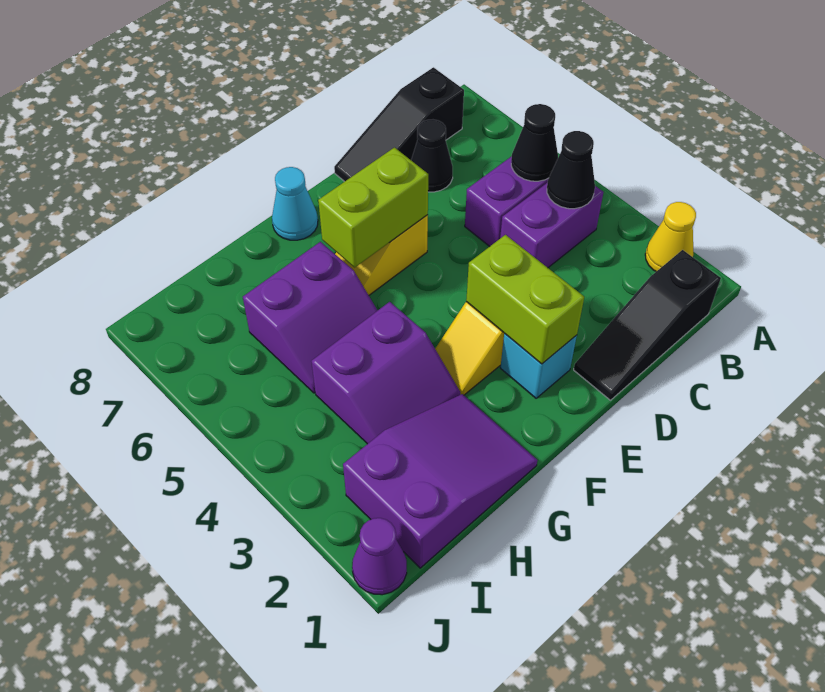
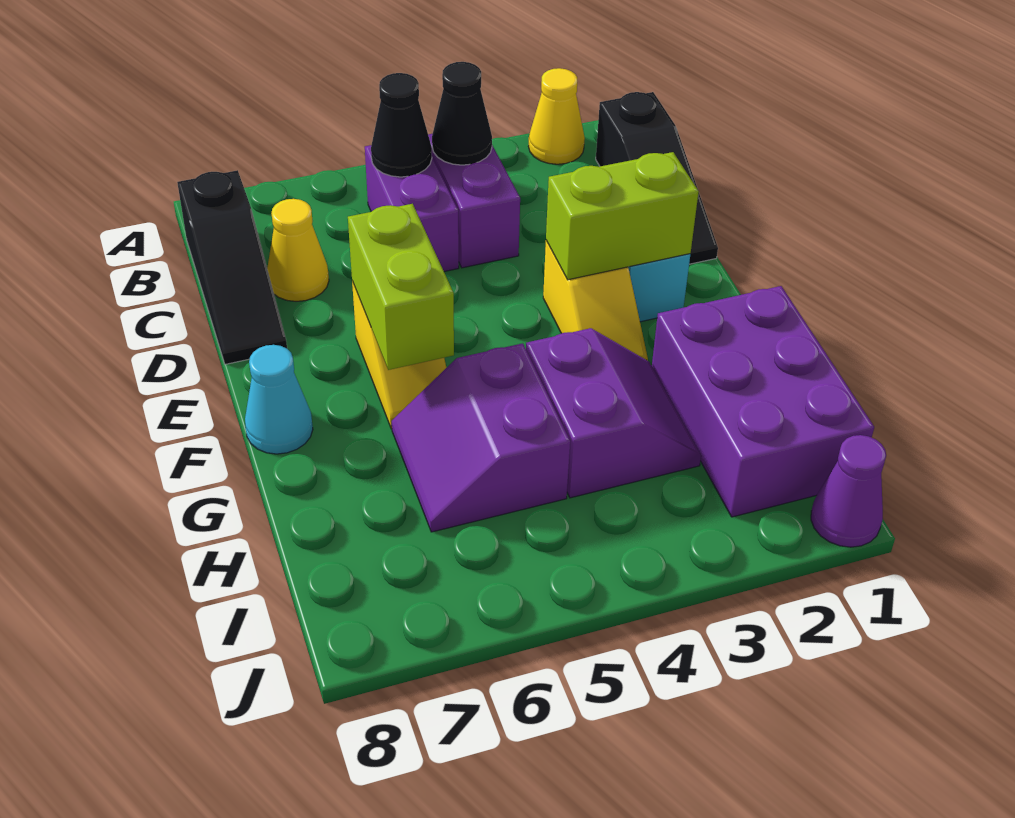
black cone C7 level 1 -> yellow cone C7 level 1
purple slope G1:I2 level 1 top I -> purple brick G1:I2 level 1
purple slope G5:H6 level 1 top 6 -> purple slope G5:H6 level 1 top 5

